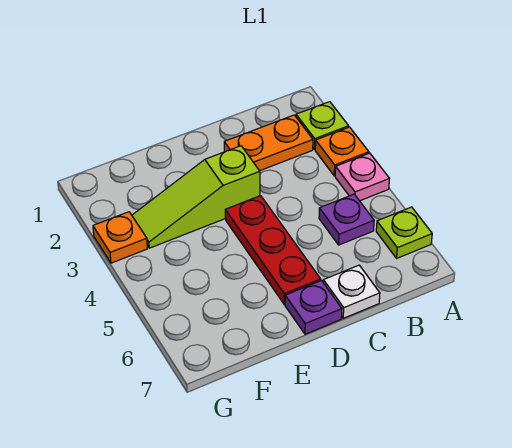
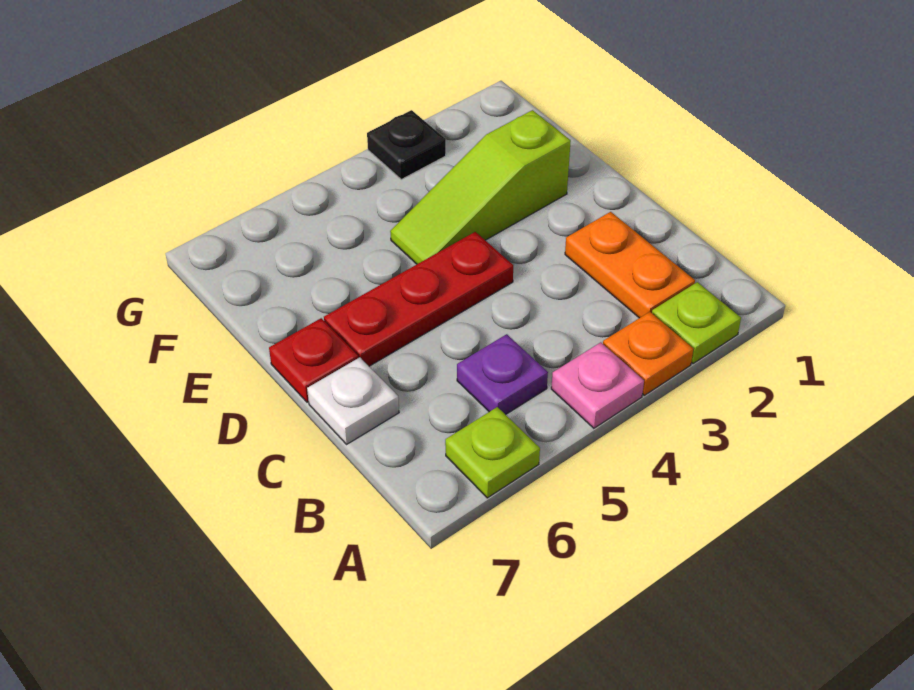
lime slope D3:F3 level 1 top D -> lime slope E2:E4 level 1 top 2
purple plate D7 level 1 -> red plate D7 level 1
orange plate G3 level 1 -> black plate G3 level 1

